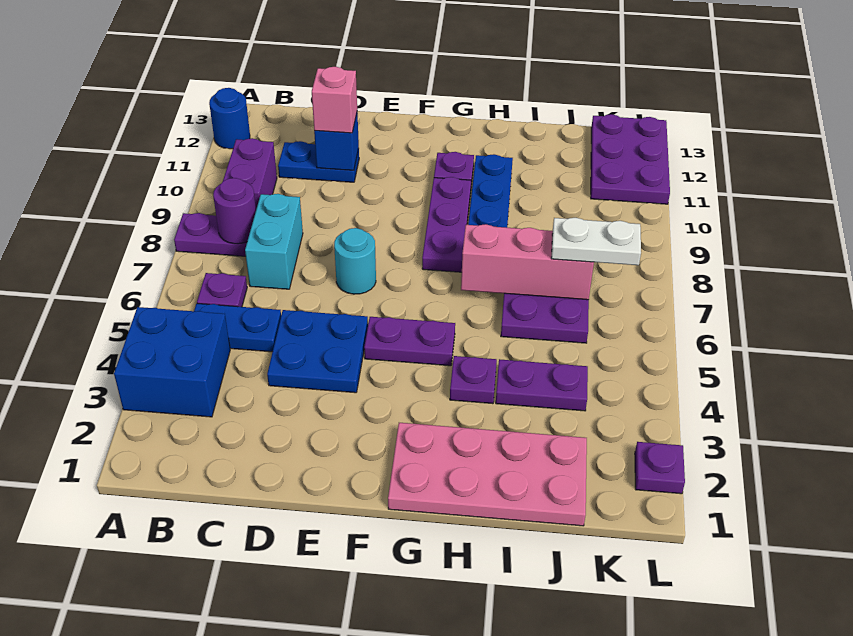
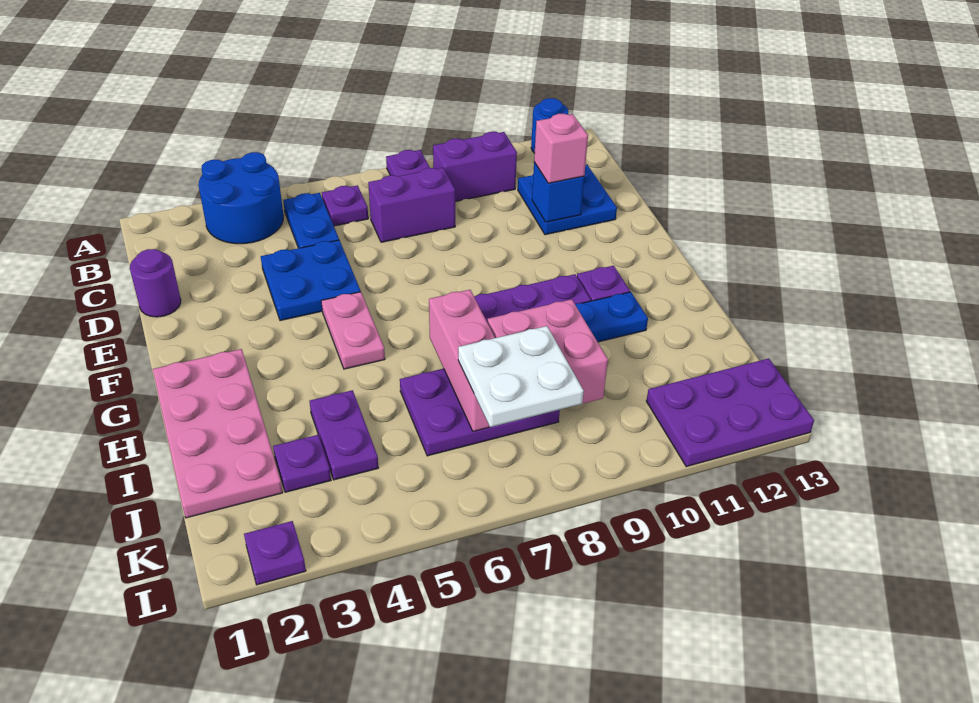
blue brick A3:B4 level 1 -> blue round brick A3:B4 level 1
purple round brick B8 level 2 -> purple round brick D1 level 1
cyan brick C7:C8 level 1 -> purple brick C7:C8 level 1
blue plate C11:D11 level 1 -> blue plate C11:D12 level 1
cyan round brick E7 level 1 -> none
purple plate F5:G5 level 1 -> pink plate F5:G5 level 1
purple plate H4 level 1 -> purple plate J3 level 1
none -> pink brick I8:J9 level 2
white plate J7:K7 level 3 -> white plate J7:K8 level 3

